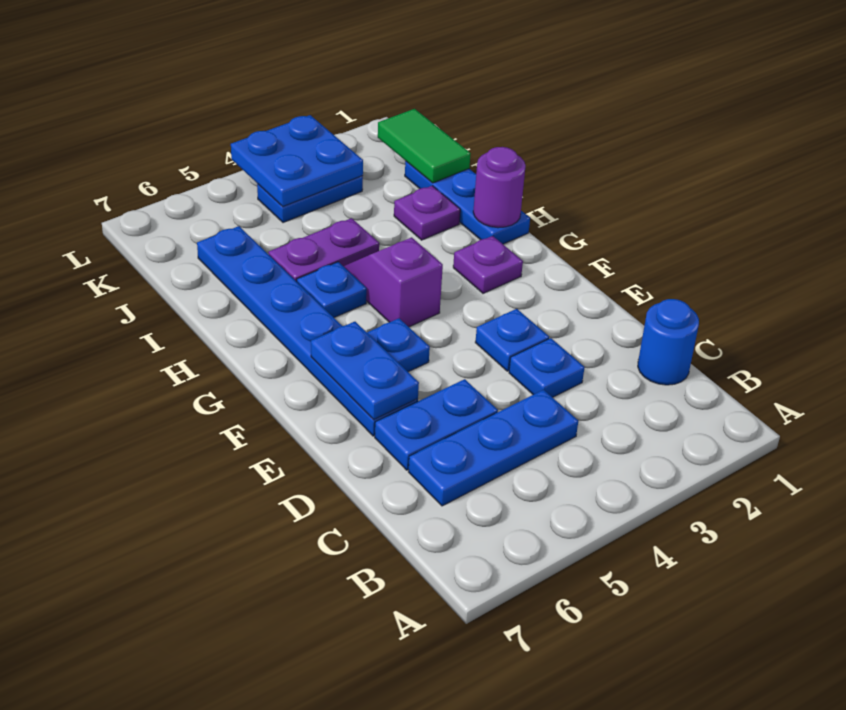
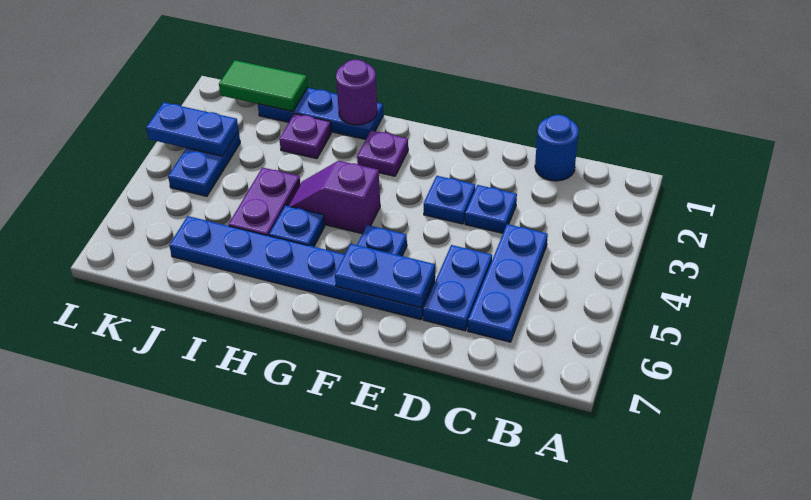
blue plate K3:L4 level 2 -> blue plate K3:L3 level 2

